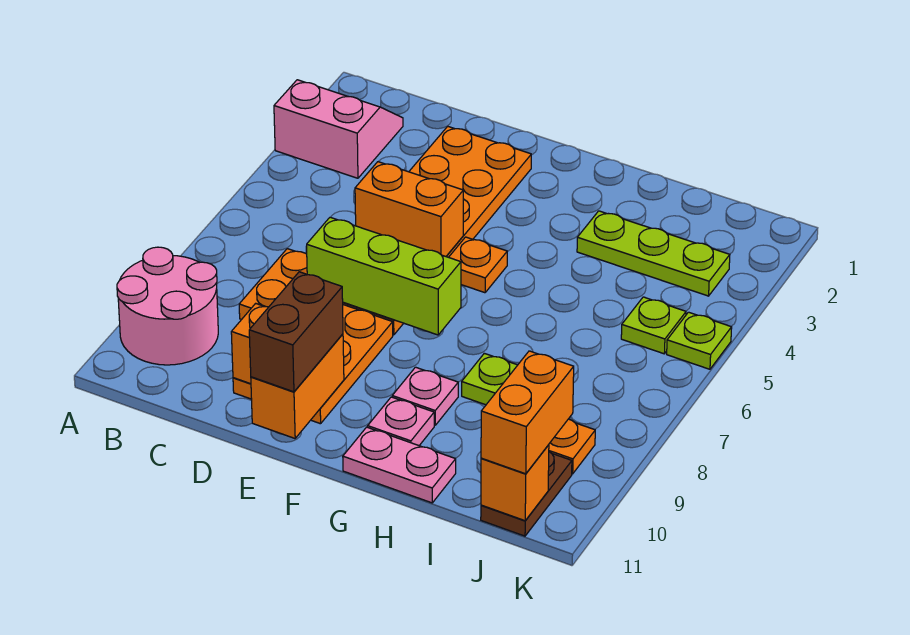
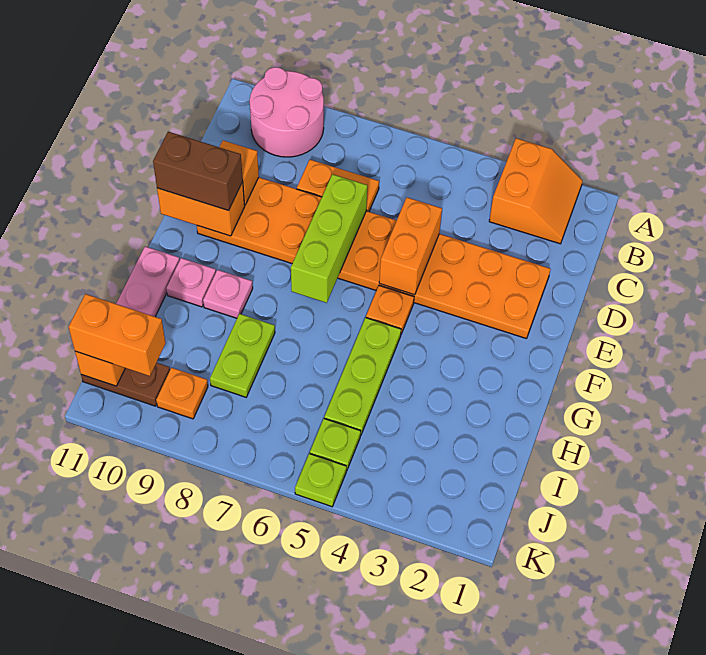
pink slope A2:B3 level 1 top 3 -> orange slope A2:B3 level 1 top 3
lime plate H3:J3 level 1 -> lime plate G5:I5 level 1

